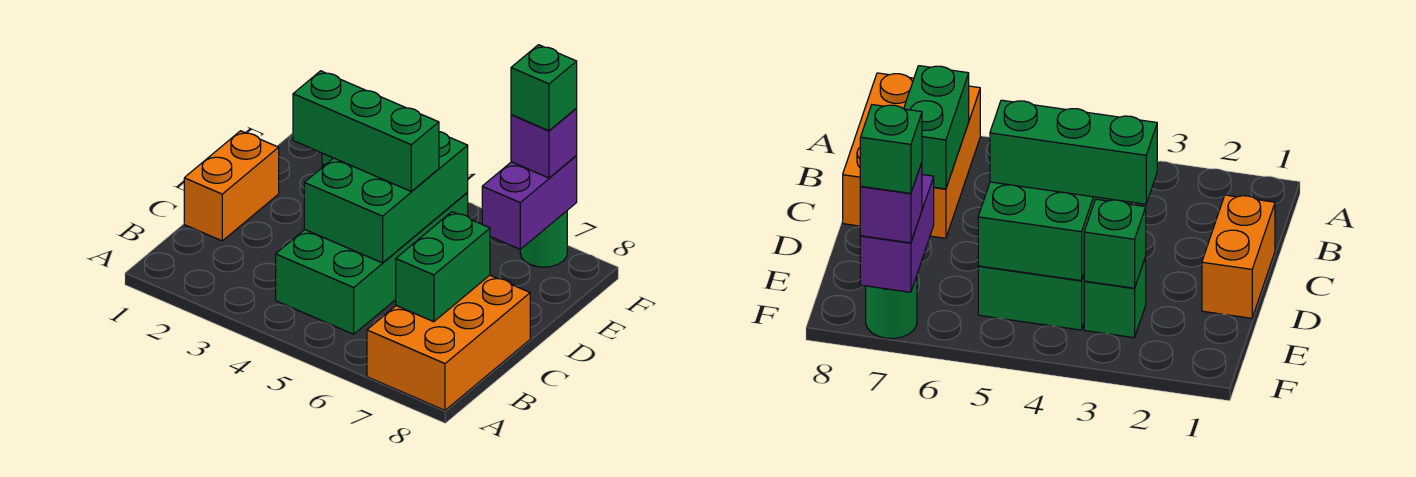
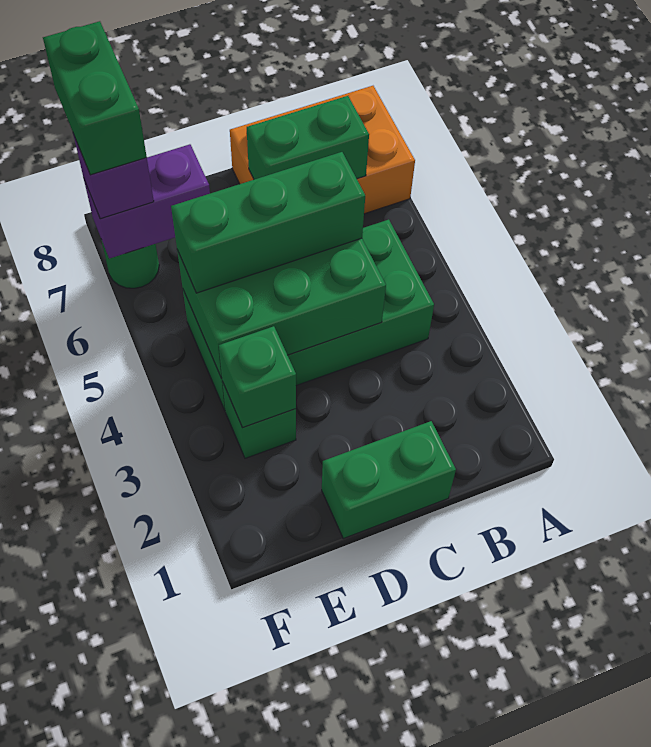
orange brick C1:D1 level 1 -> green brick C1:D1 level 1
green brick D3:D5 level 3 -> green brick C5:E5 level 3
green brick F7 level 4 -> green brick F7:F8 level 4

